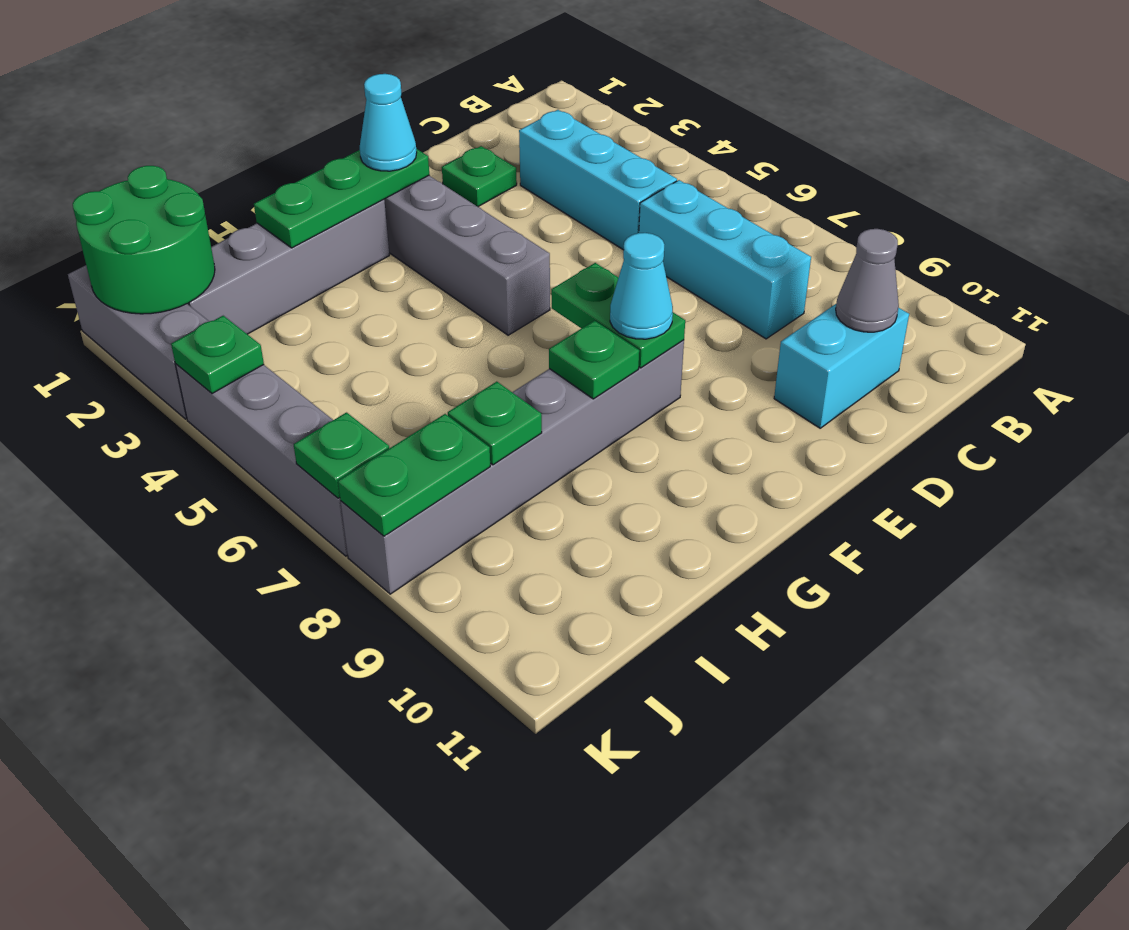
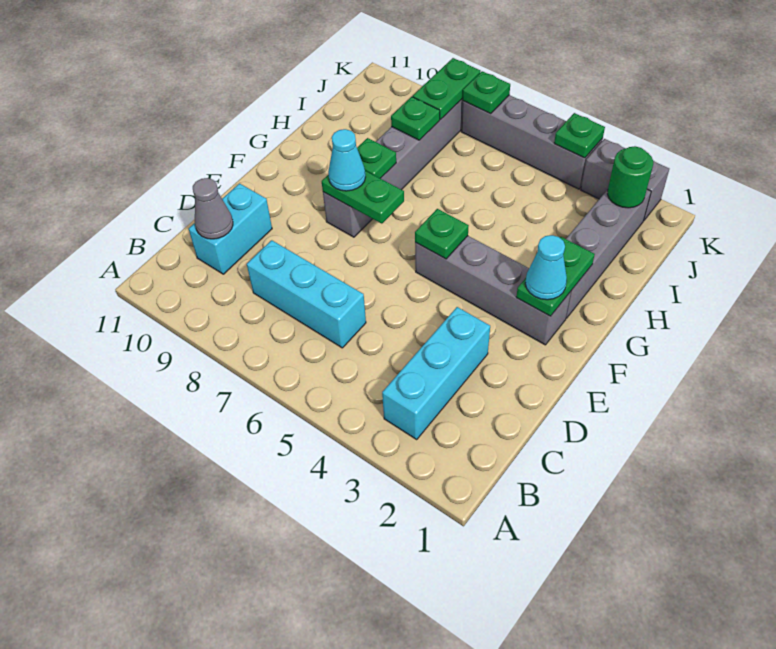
cyan brick C3:C5 level 1 -> cyan brick B3:D3 level 1
green plate D2 level 1 -> green plate F5 level 2
green plate F2:H2 level 2 -> green plate F2:G2 level 2
green round brick J1:K2 level 2 -> green round brick J2 level 2
grey brick K1:K3 level 1 -> grey brick K2:K3 level 1

